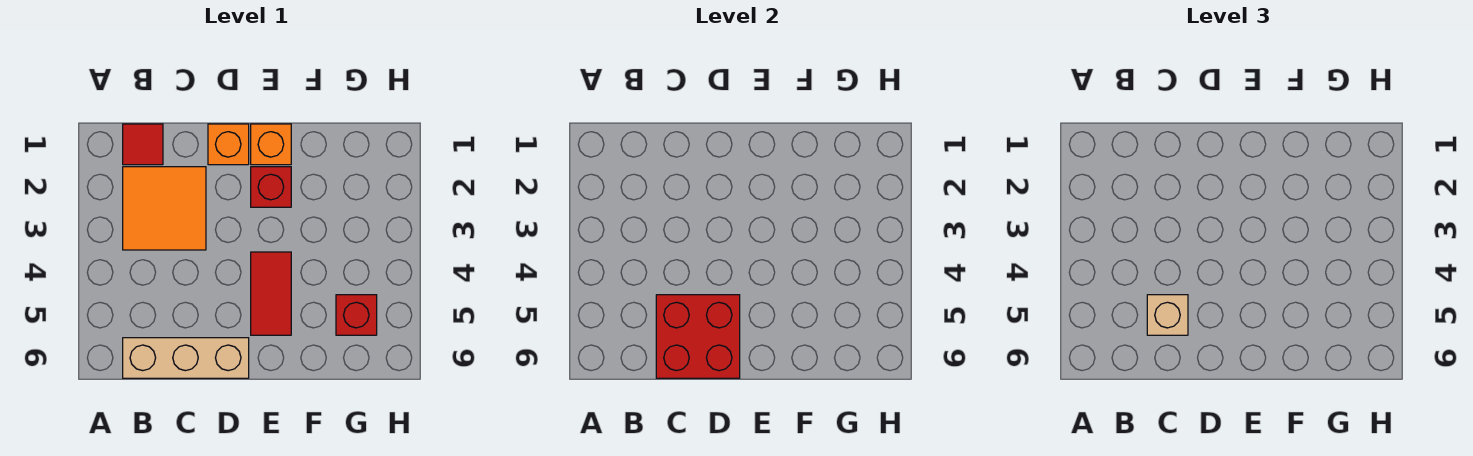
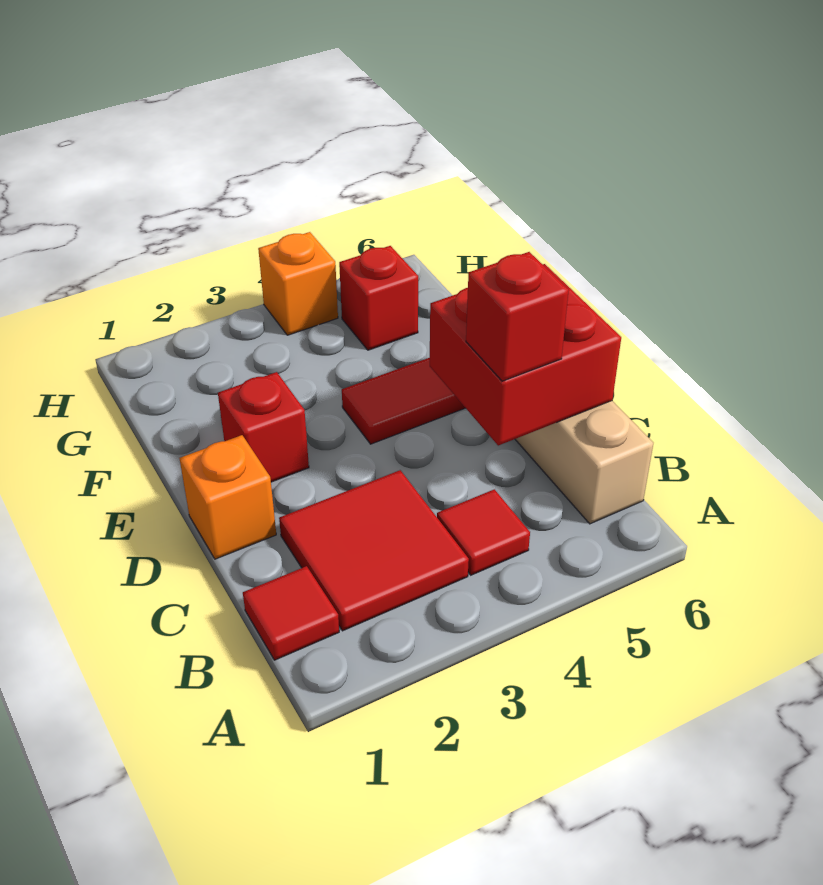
orange tile B2:C3 level 1 -> red tile B2:C3 level 1
none -> red tile B4 level 1
tan brick C5 level 3 -> red brick C5 level 3
orange brick E1 level 1 -> orange brick H4 level 1

